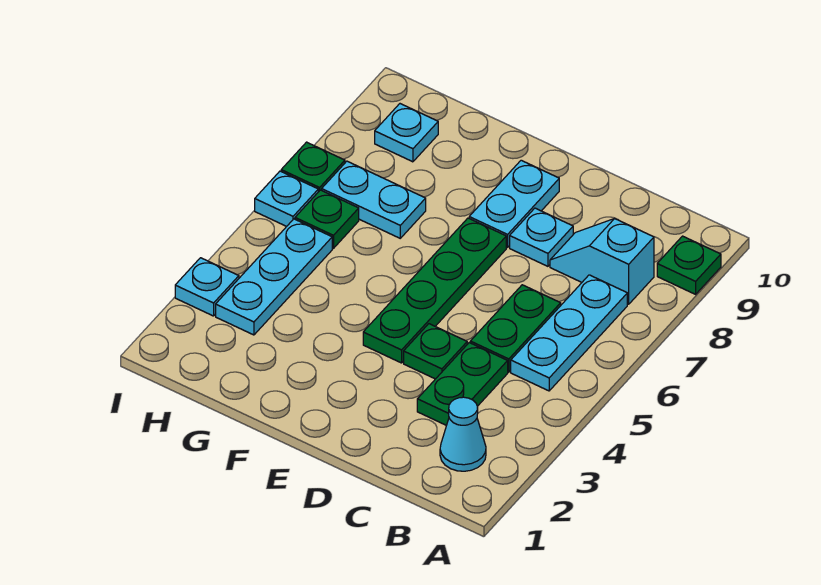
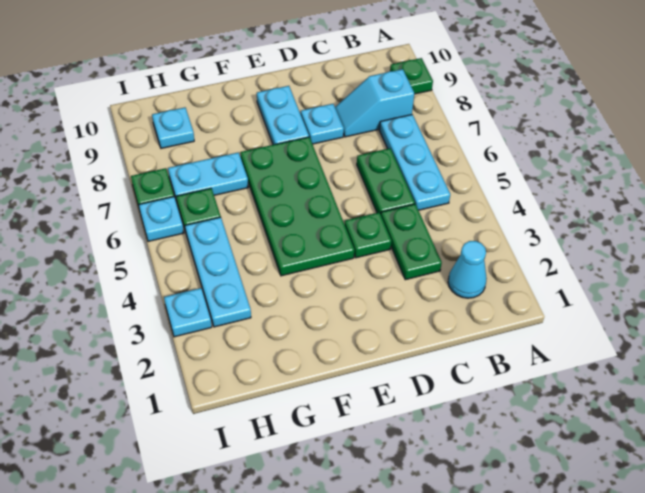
green plate E4:E7 level 1 -> green plate E4:F7 level 1

